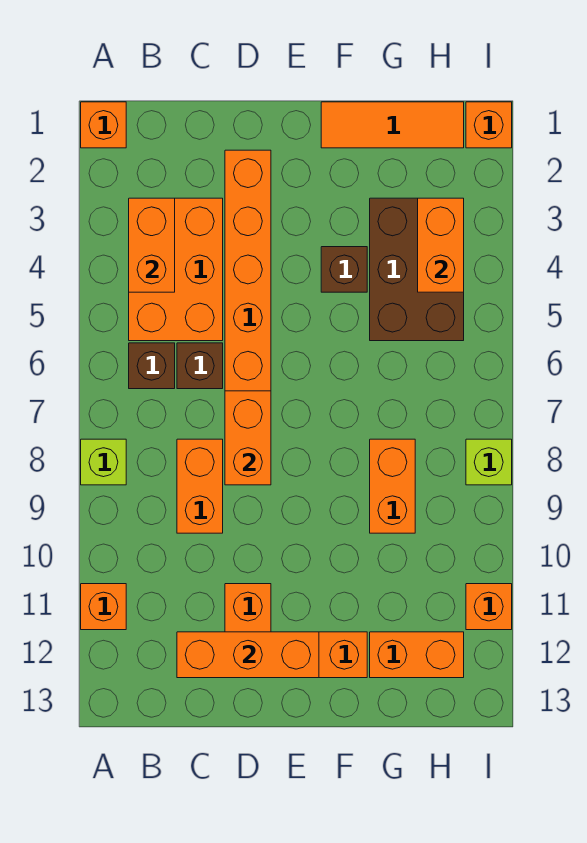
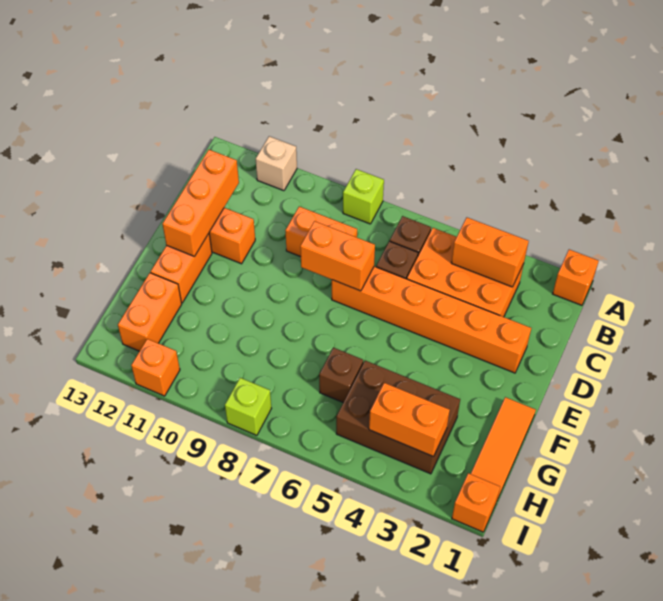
orange brick A11 level 1 -> tan brick A11 level 1
brown brick F4 level 1 -> brown brick G6 level 1
orange brick G8:G9 level 1 -> none

